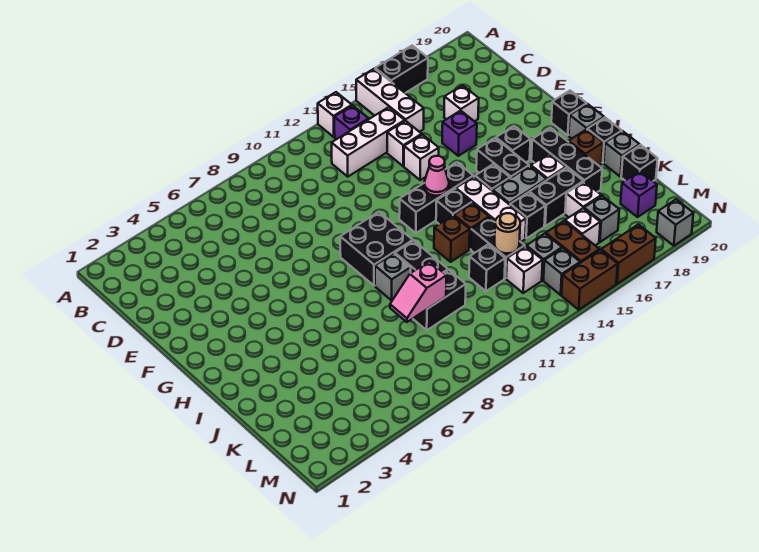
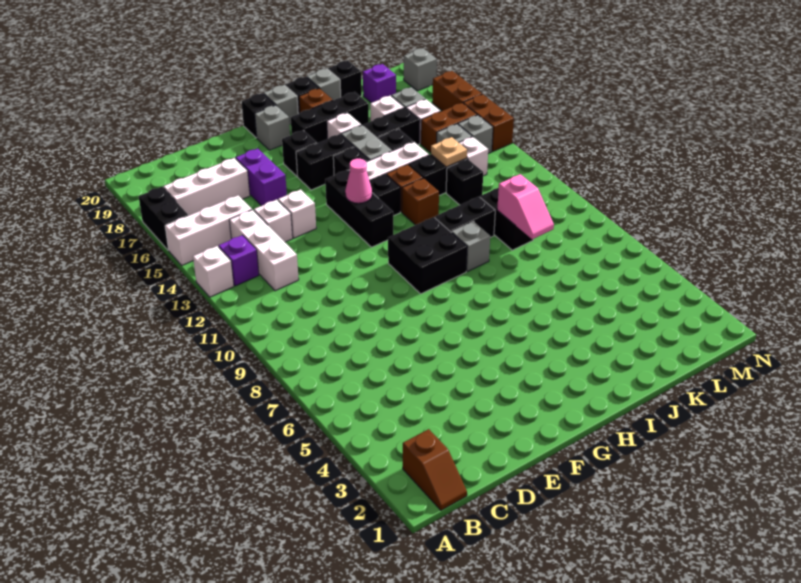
none -> brown slope B1:B2 level 1 top 2
white brick D17 level 1 -> white brick B17:D17 level 1
purple brick E16 level 1 -> purple brick E16:E17 level 1
none -> grey brick G19 level 1
black brick J16:J17 level 1 -> black brick J16:K16 level 1
tan round brick K13 level 2 -> tan plate K13 level 2

